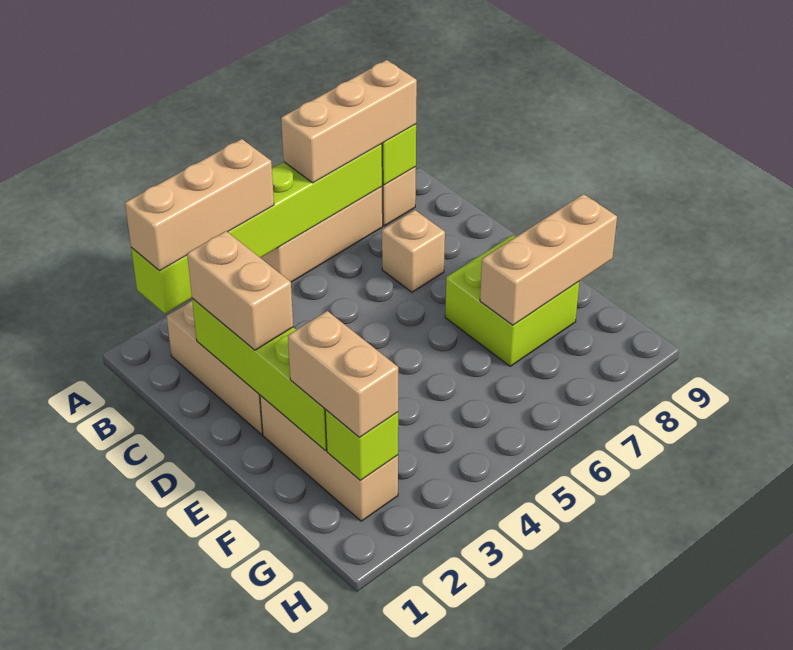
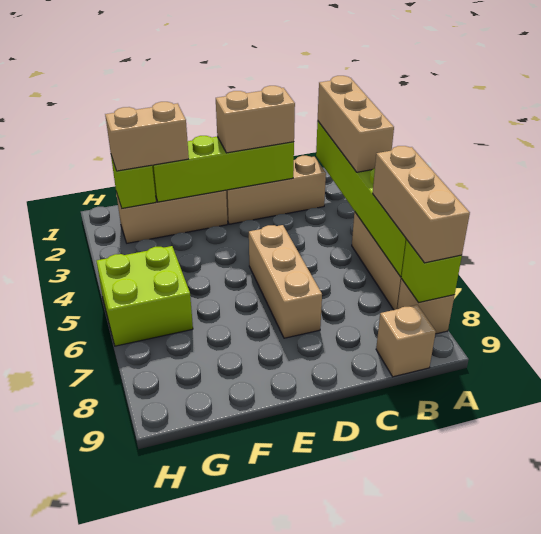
tan brick C7 level 1 -> tan brick B9 level 1
lime brick E7:F8 level 1 -> lime brick G5:H6 level 1
tan brick F7:F9 level 2 -> tan brick D5:D7 level 1

